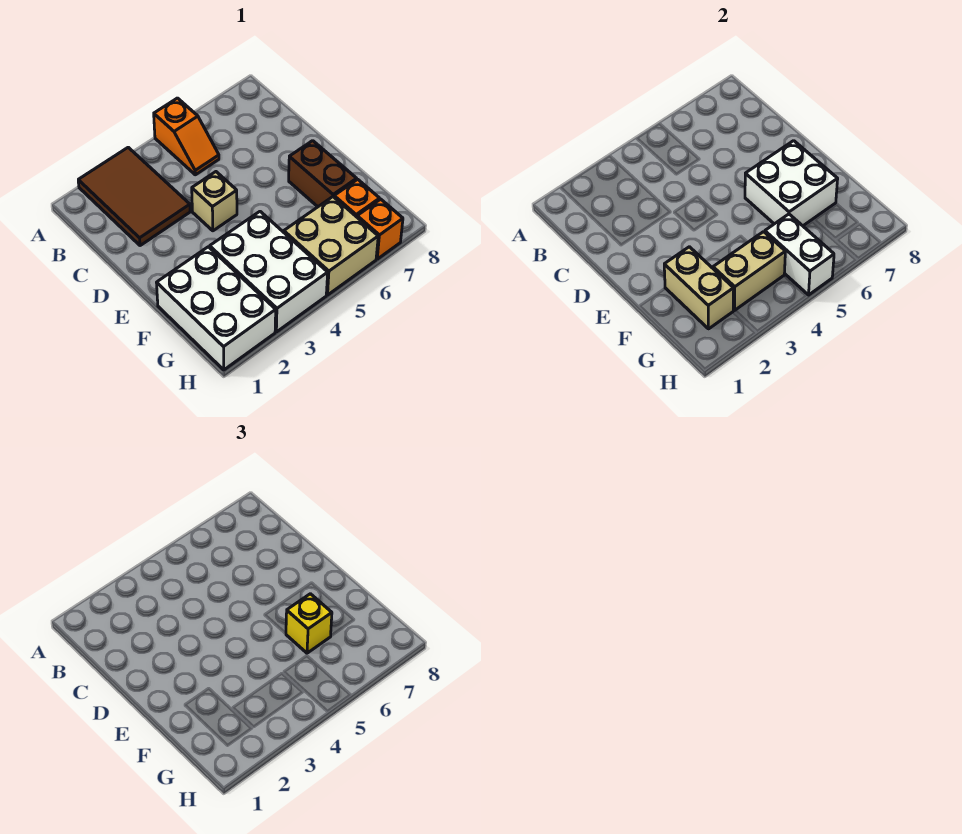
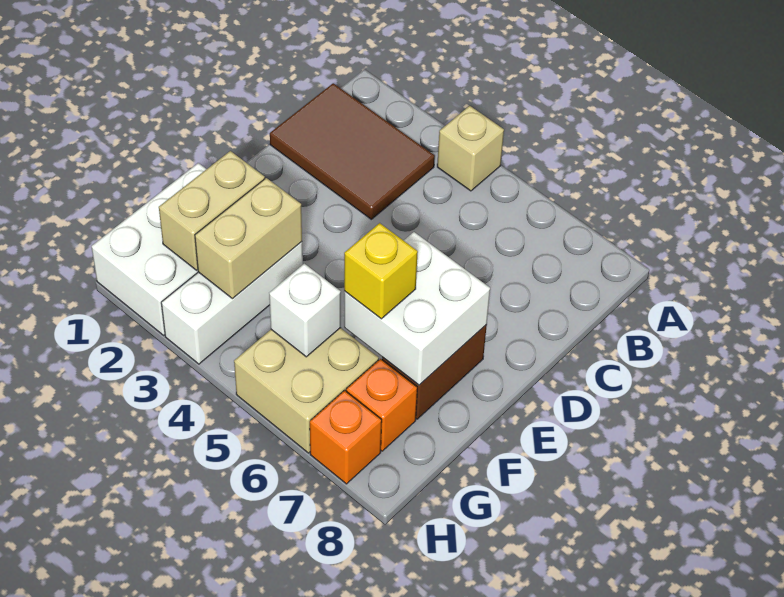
brown tile A2:C3 level 1 -> brown tile B1:C3 level 1
orange slope A5:B5 level 1 top A -> none
tan brick D4 level 1 -> tan brick A4 level 1
white brick F3:H4 level 1 -> white brick F3:H3 level 1
tan brick G3:G4 level 2 -> tan brick F3:G3 level 2
white brick G5:H5 level 2 -> white brick G5 level 2

